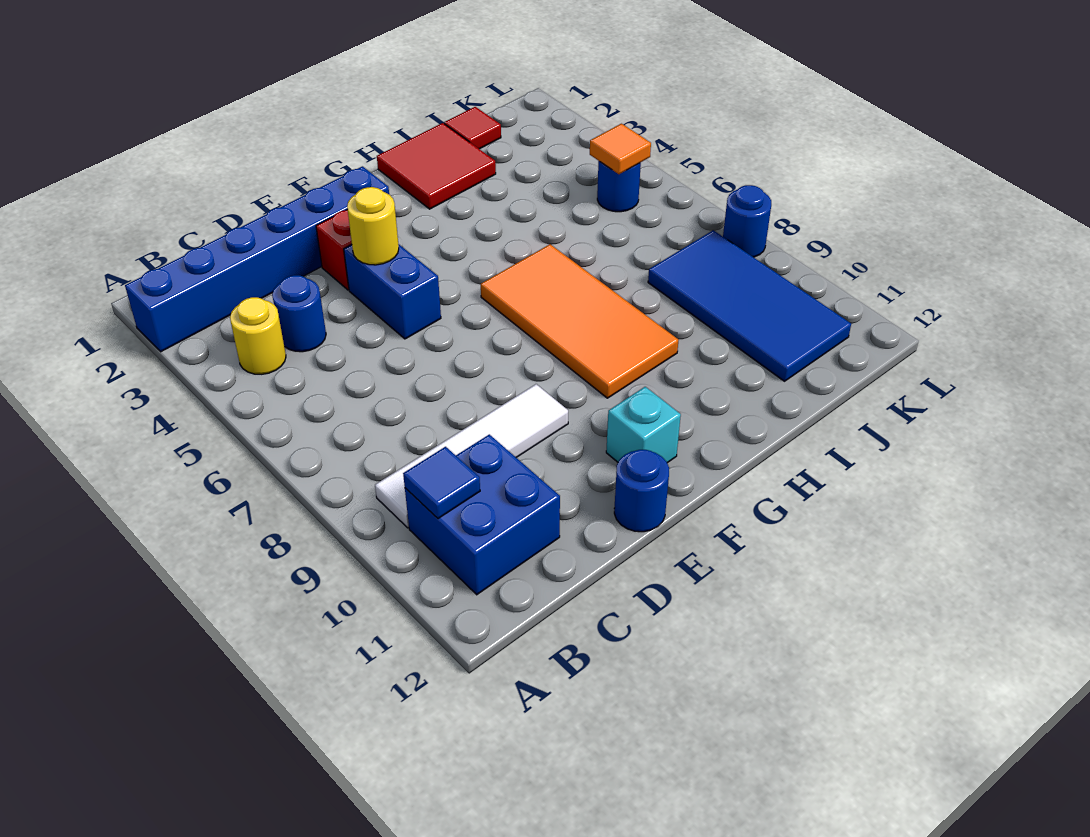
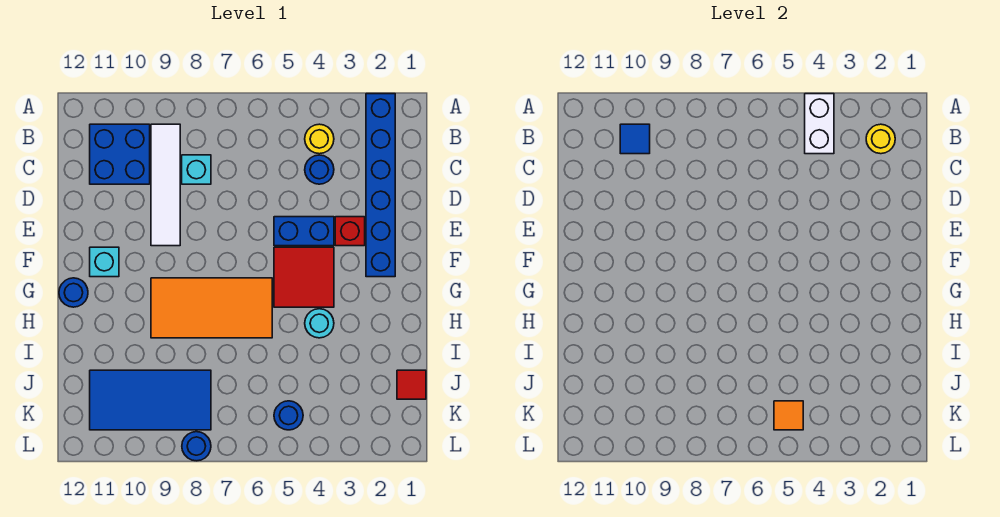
none -> white brick A4:B4 level 2
none -> cyan brick C8 level 1
yellow round brick E4 level 2 -> yellow round brick B2 level 2
blue round brick E12 level 1 -> blue round brick G12 level 1
red tile H1:I2 level 1 -> red tile F4:G5 level 1
none -> cyan round brick H4 level 1

